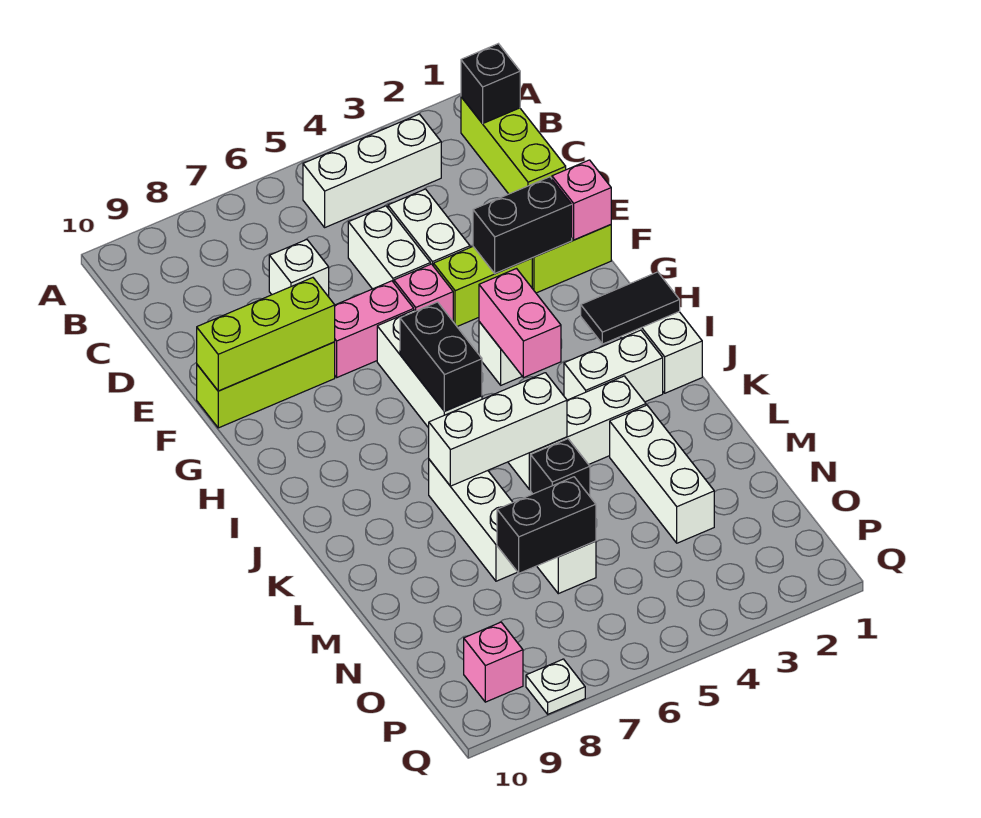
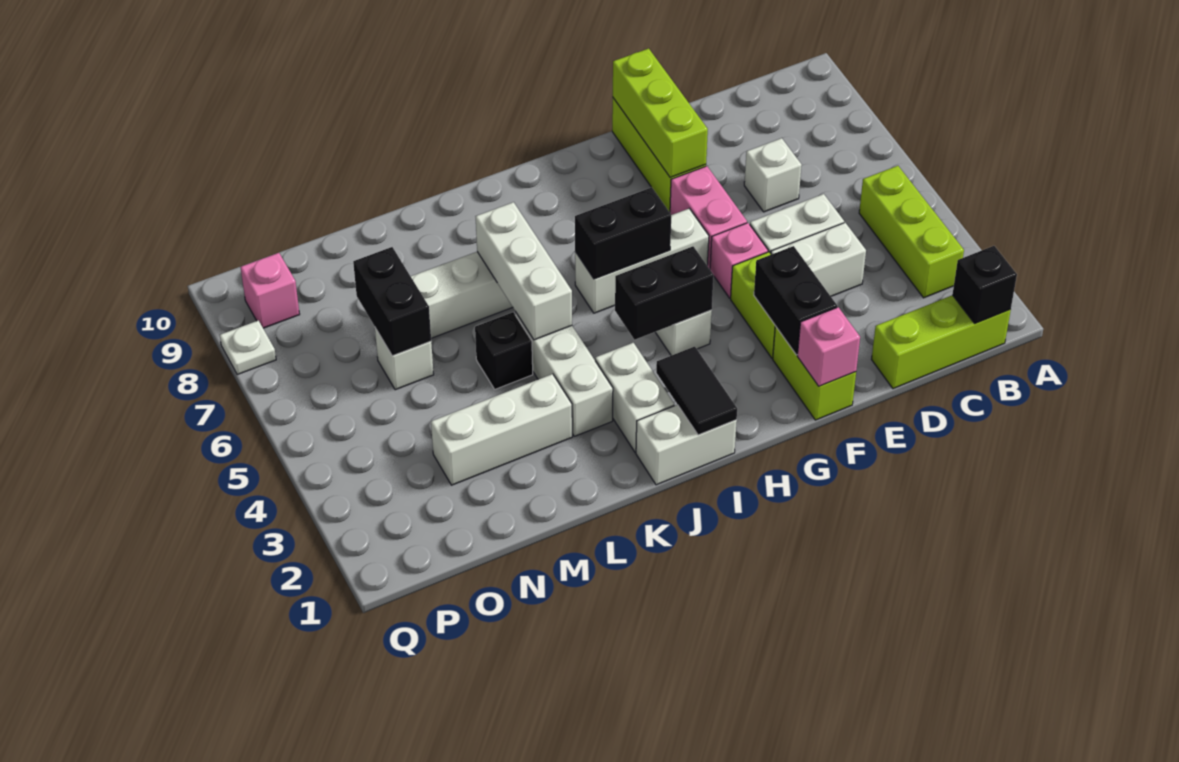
white brick B3:B5 level 1 -> lime brick B3:B5 level 1
pink brick H4:I4 level 2 -> black brick H4:I4 level 2

